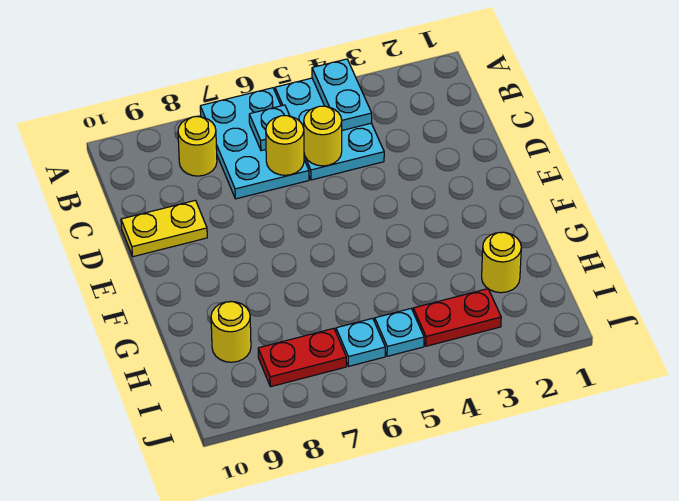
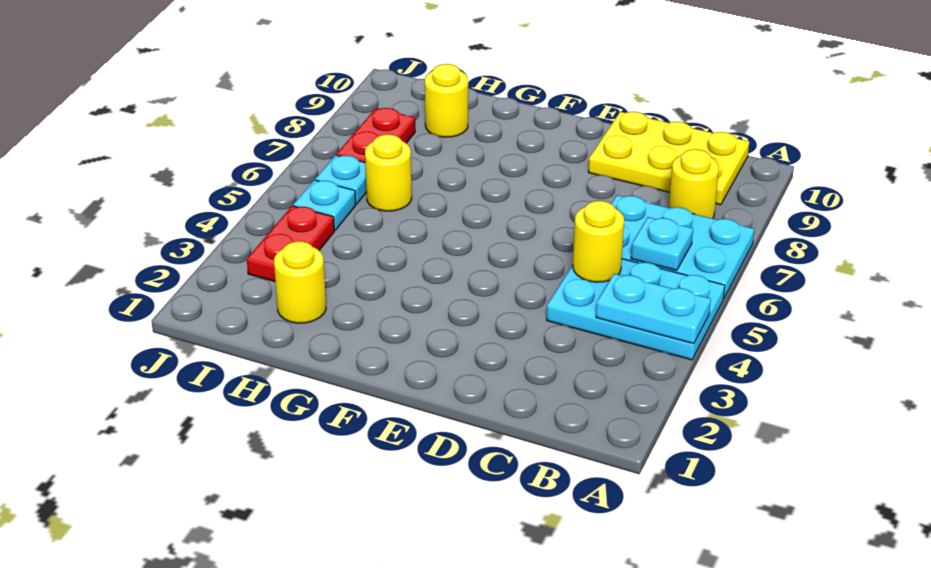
yellow round brick C6 level 2 -> yellow round brick H6 level 1
yellow plate D9:D10 level 1 -> yellow plate B9:D10 level 1

